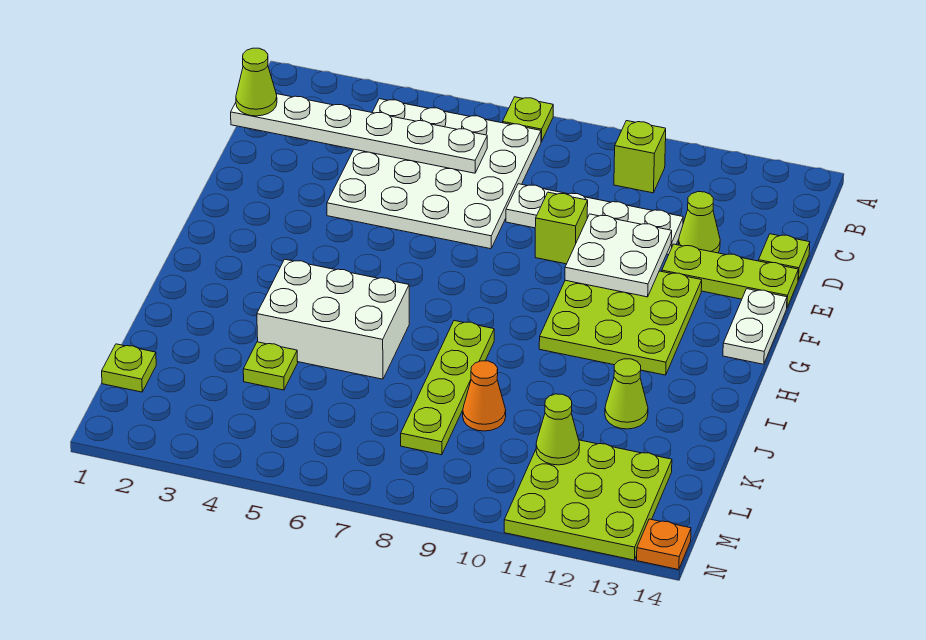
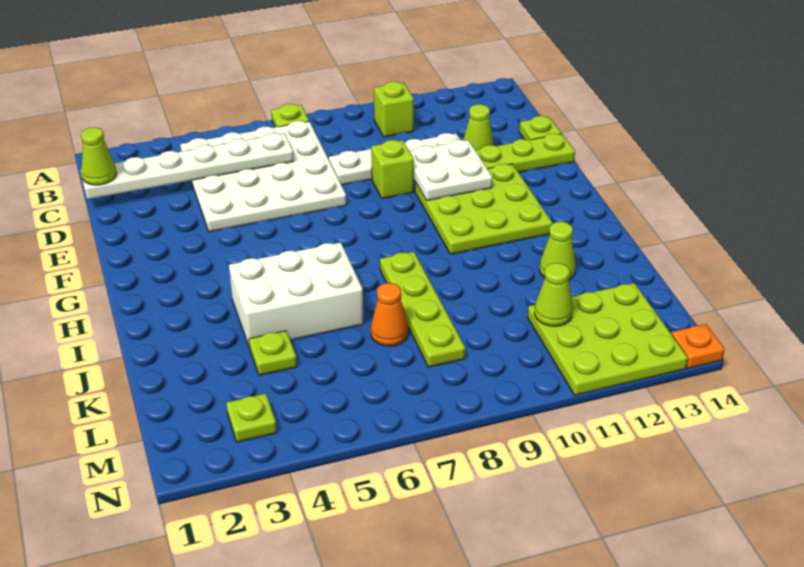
white plate F14:G14 level 1 -> none
orange cone K9 level 1 -> orange cone K7 level 1
lime plate L1 level 1 -> lime plate M3 level 1

